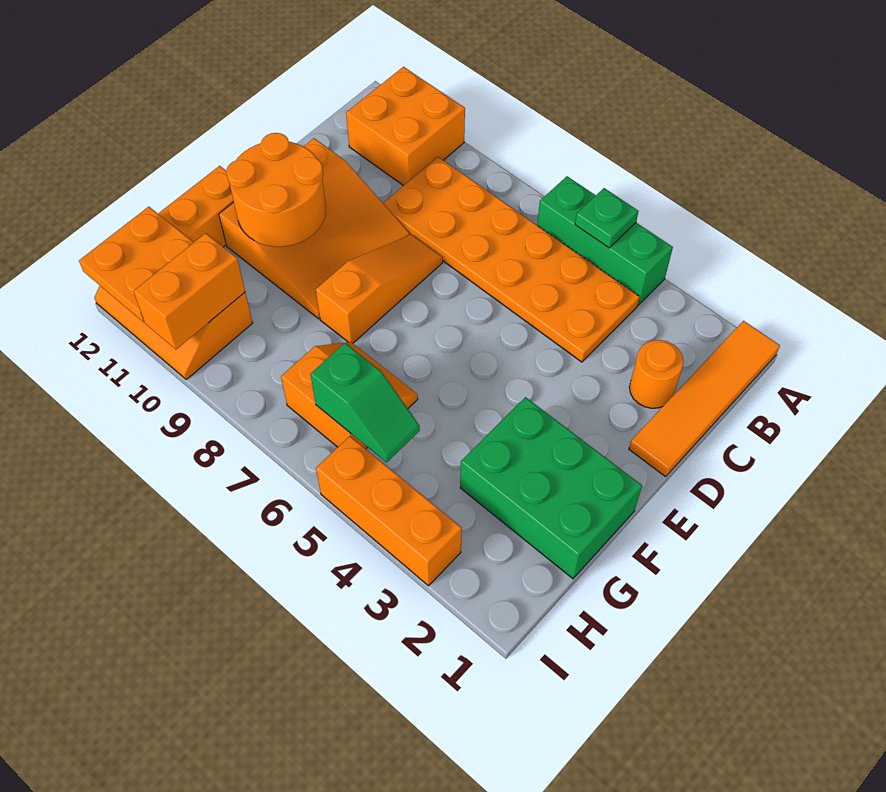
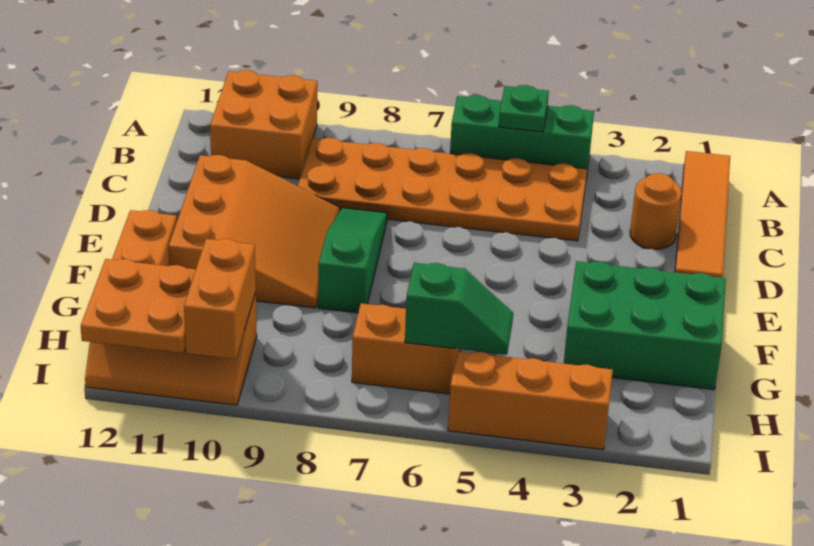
orange slope D8:F8 level 1 top F -> green slope D8:F8 level 1 top F
orange round brick E10:F11 level 2 -> none

